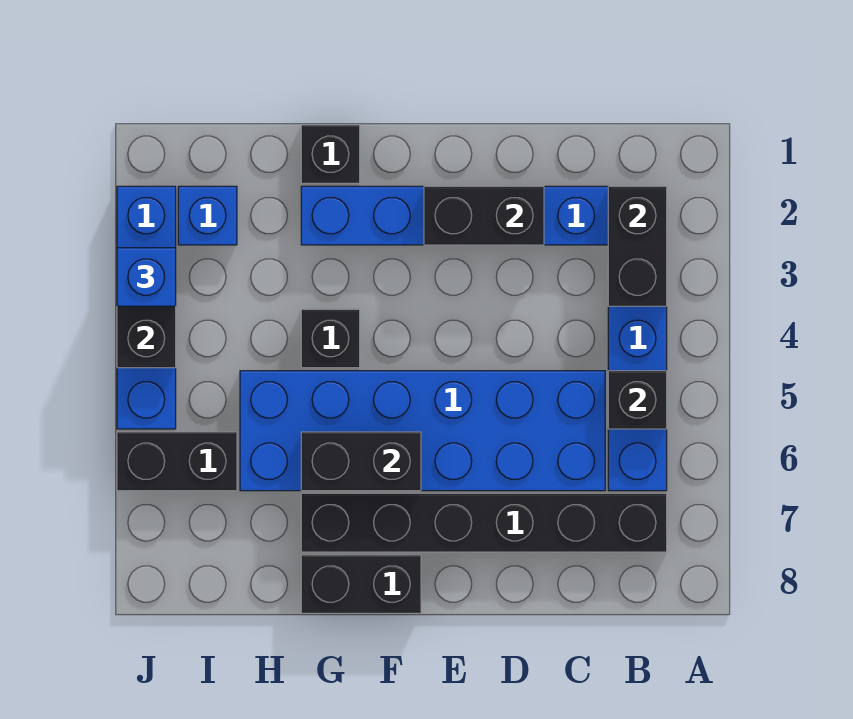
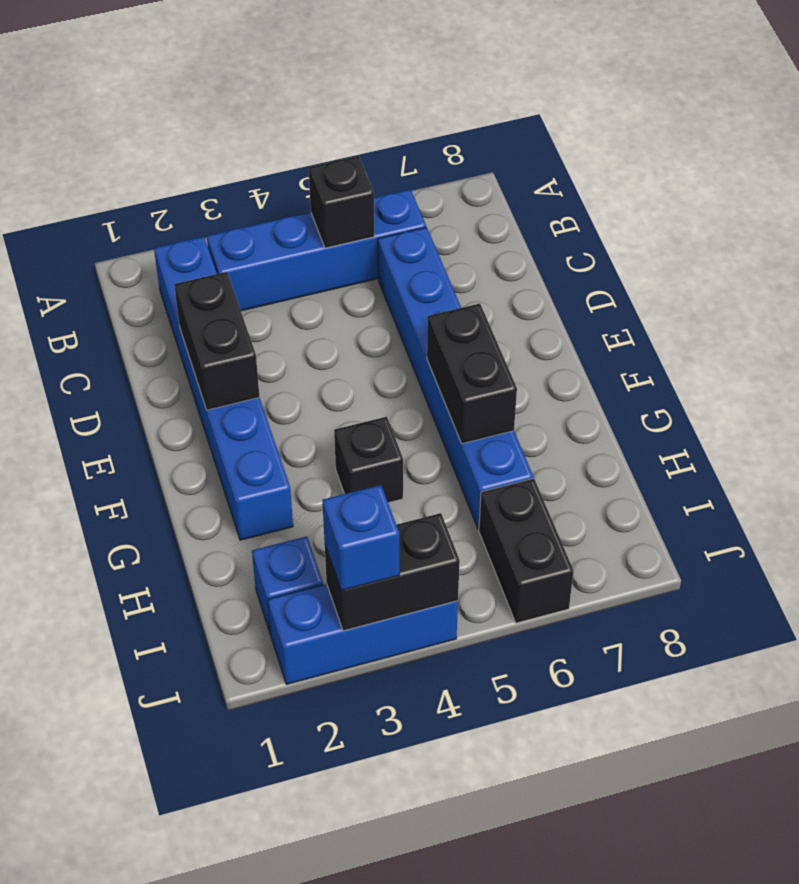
black brick B2:B3 level 2 -> none
black brick B7:G7 level 1 -> none
blue brick C5:H6 level 1 -> blue brick C6:H6 level 1
black brick F8:G8 level 1 -> none
black brick G1 level 1 -> none
blue brick J2:J5 level 1 -> blue brick J2:J4 level 1

